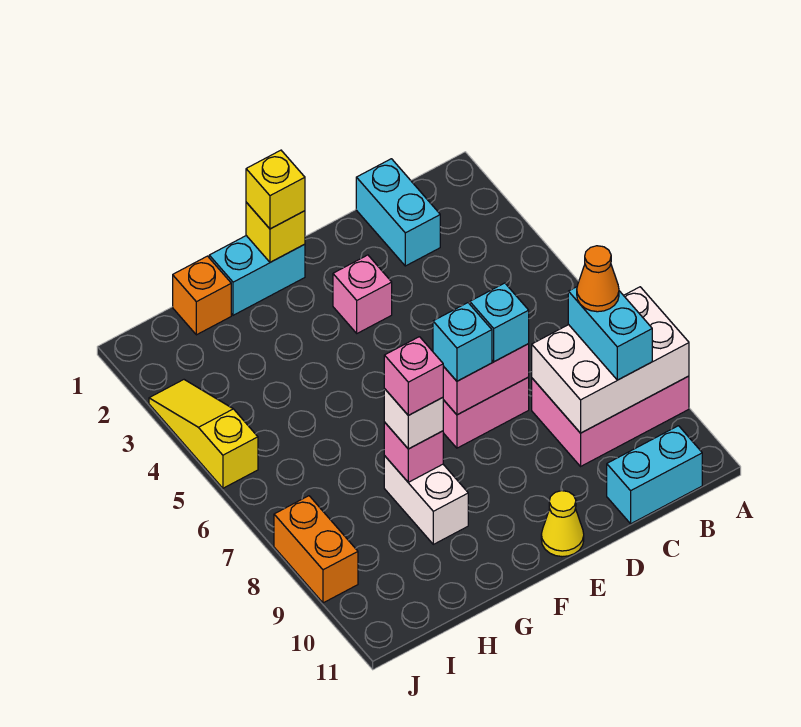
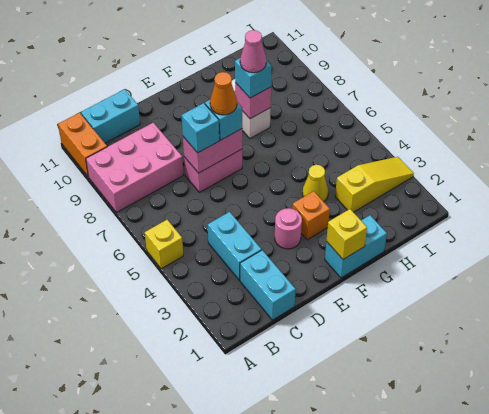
white brick A8:C9 level 2 -> none
cyan brick B8:B9 level 3 -> cyan brick C3:C4 level 1
orange cone B8 level 4 -> orange cone E7 level 4
pink brick E3 level 1 -> pink round brick E3 level 1
yellow cone E11 level 1 -> yellow cone G4 level 1
yellow brick F1 level 3 -> yellow brick A5 level 1
white brick G8 level 3 -> cyan brick G8 level 3
pink brick G8 level 4 -> pink cone G8 level 4
orange brick H1 level 1 -> orange brick F3 level 1
yellow slope J3:J5 level 1 top 5 -> yellow slope H3:J3 level 1 top H
orange brick J8:J9 level 1 -> orange brick A10:A11 level 1

